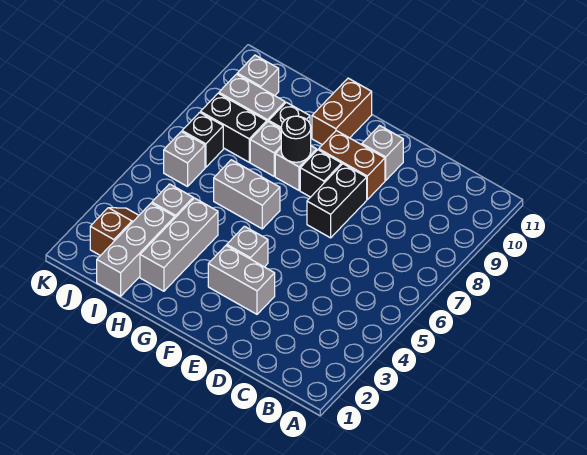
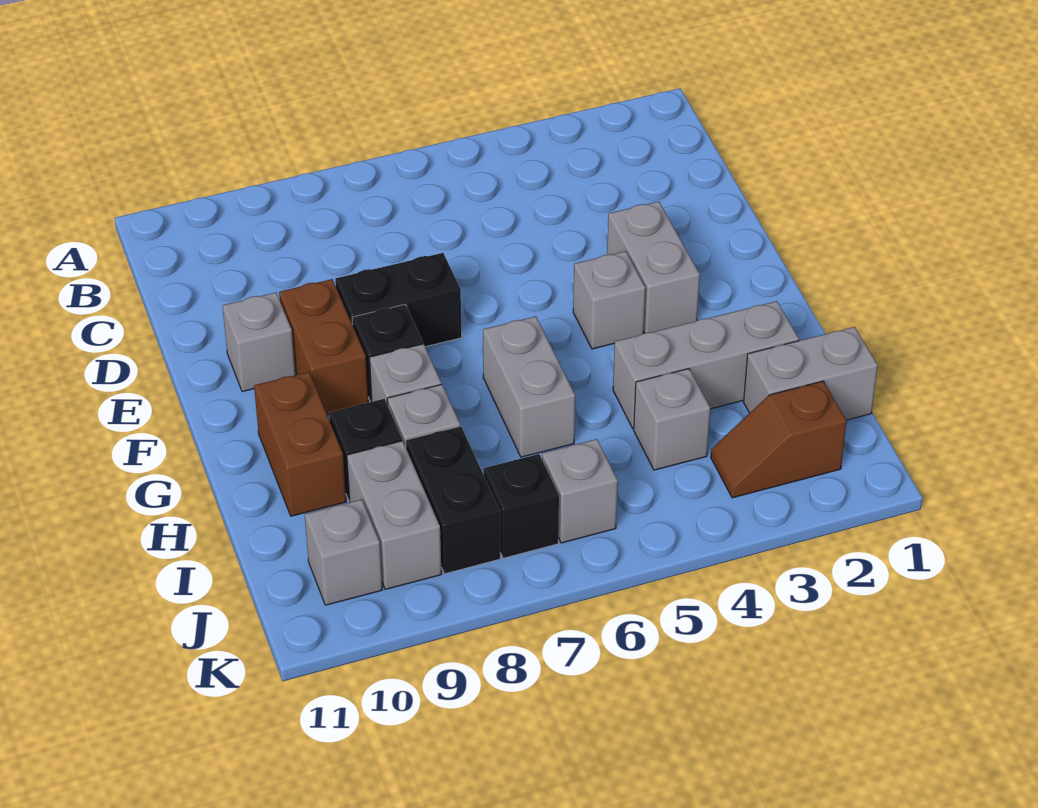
black round brick G8 level 2 -> none
brown brick G10:G11 level 1 -> brown brick G10:H10 level 1
grey brick I1:I3 level 1 -> grey brick I1:I2 level 1

